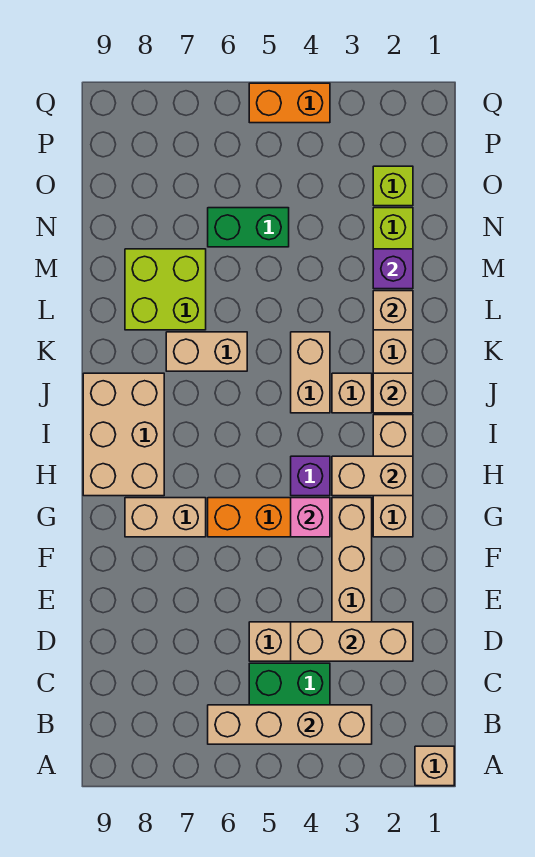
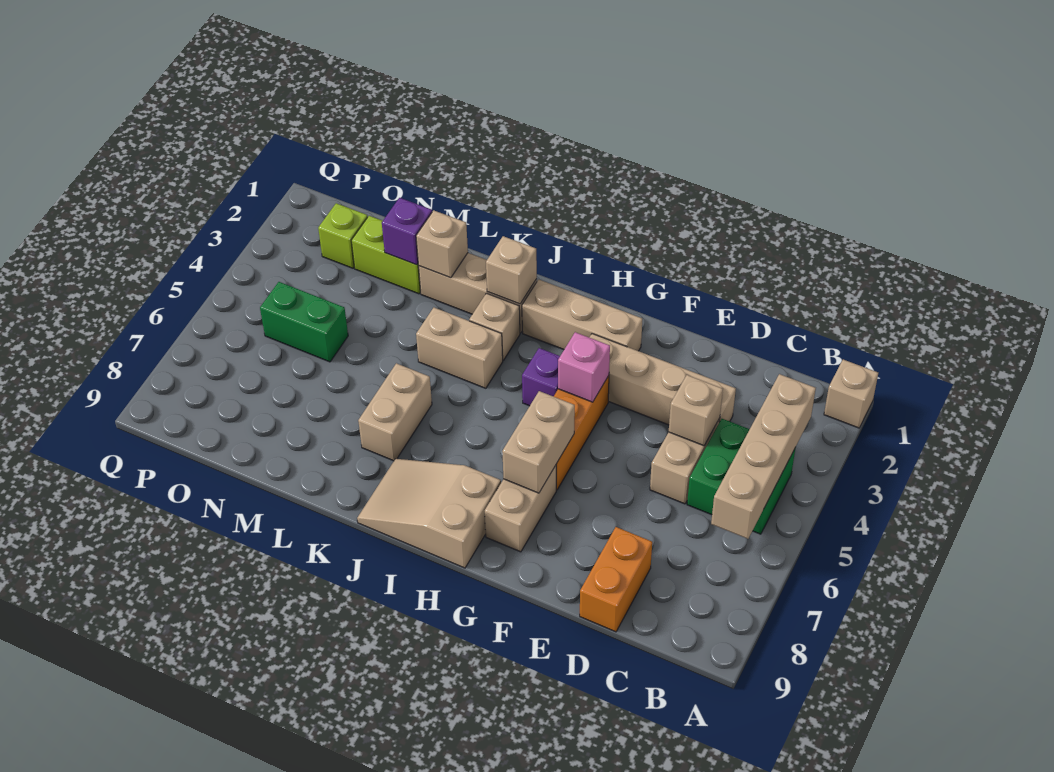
tan brick D2:D4 level 2 -> tan brick D4 level 2
tan brick H2:H3 level 2 -> tan brick G6:G7 level 2
tan brick H8:J9 level 1 -> tan slope H8:J9 level 1 top H
lime brick L7:M8 level 1 -> none
green brick N5:N6 level 1 -> green brick N5:O5 level 1
orange brick Q4:Q5 level 1 -> orange brick D8:D9 level 1

